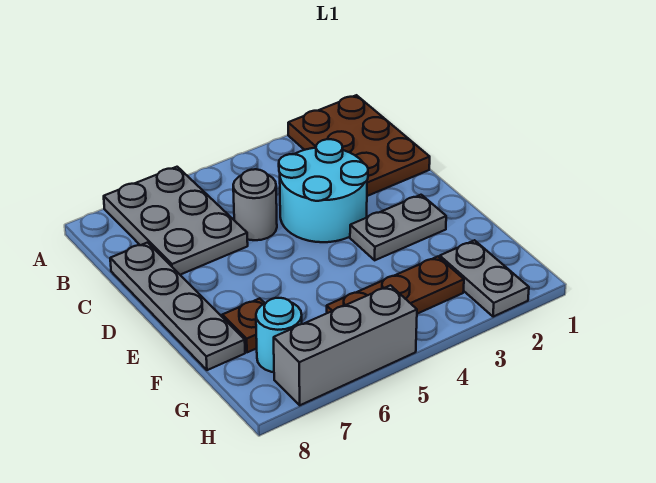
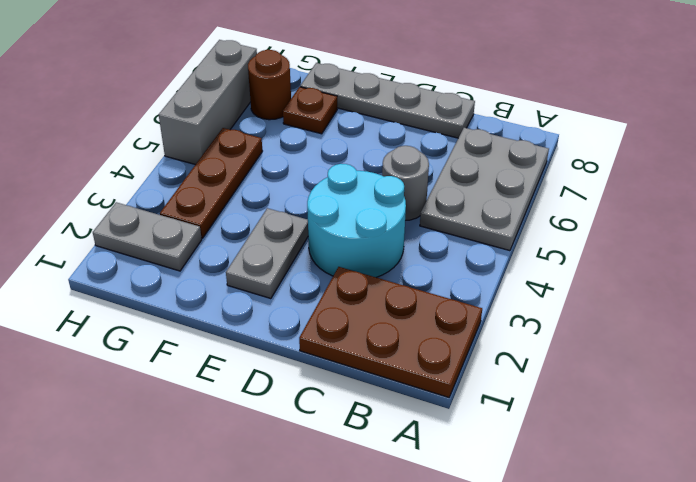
grey plate A6:C7 level 1 -> grey plate A5:B7 level 1
cyan round brick G7 level 1 -> brown round brick G7 level 1

